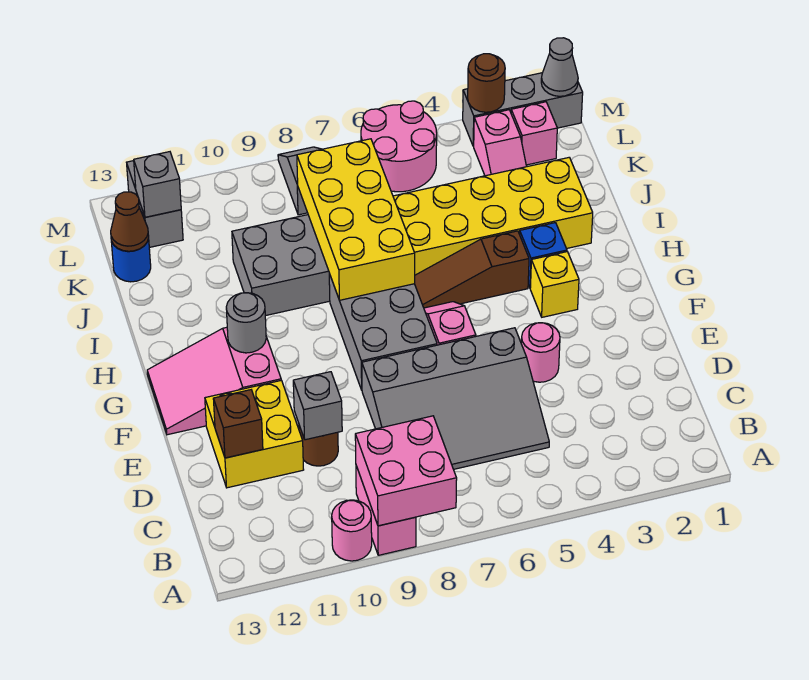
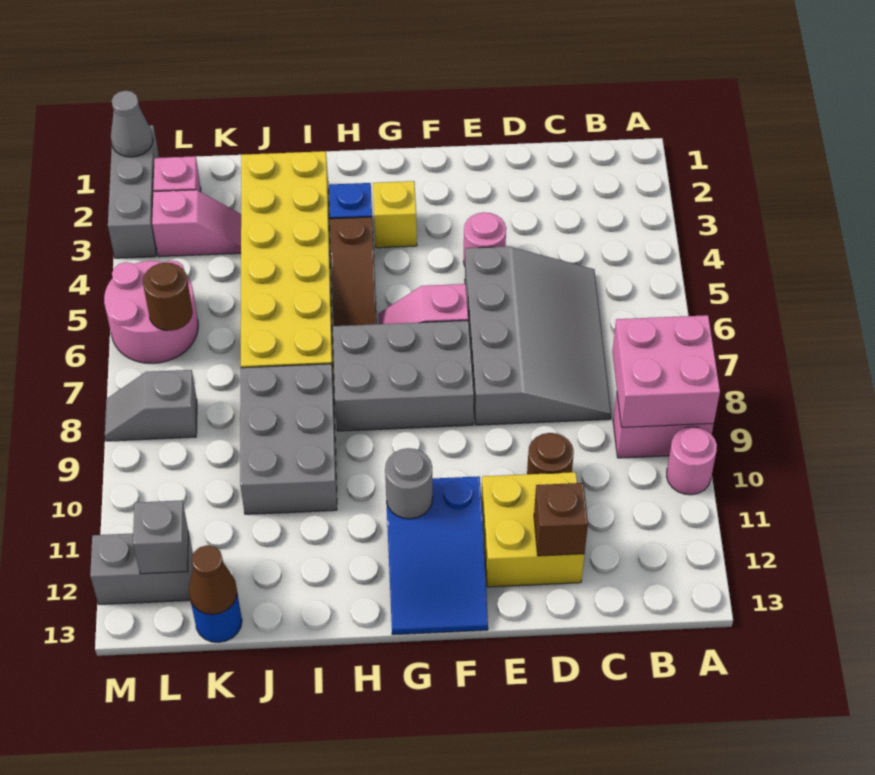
grey brick D10 level 2 -> none
pink slope F11:G13 level 1 top 11 -> blue slope F11:G13 level 1 top 11
yellow brick H7:K8 level 2 -> none
brown round brick M3 level 2 -> brown round brick L6 level 2

